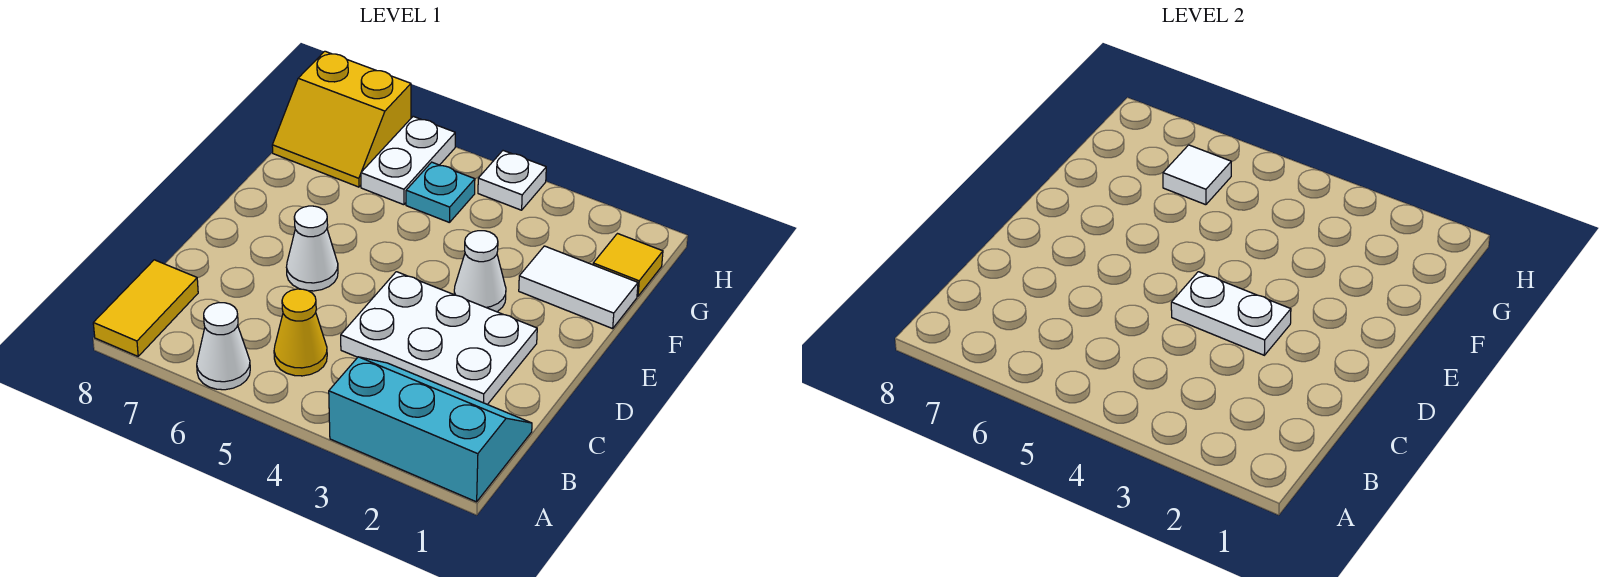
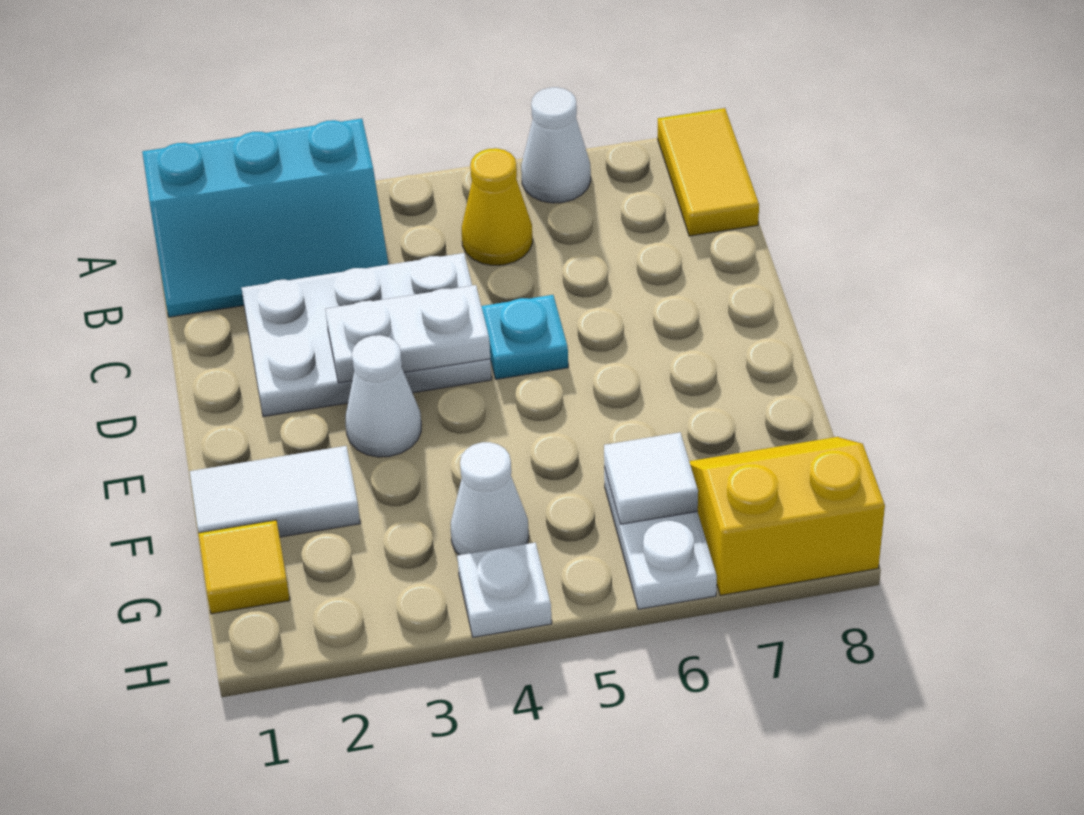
white cone D6 level 1 -> white cone G4 level 1
cyan plate G5 level 1 -> cyan plate D5 level 1

